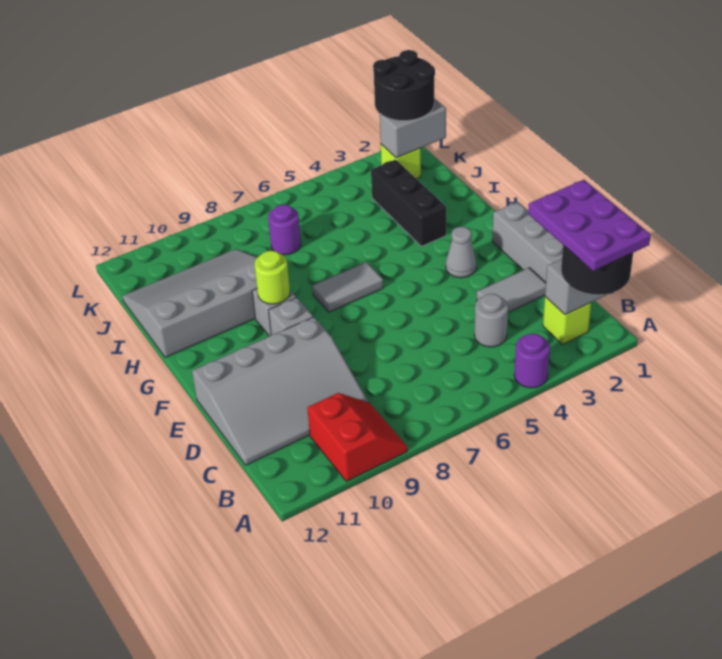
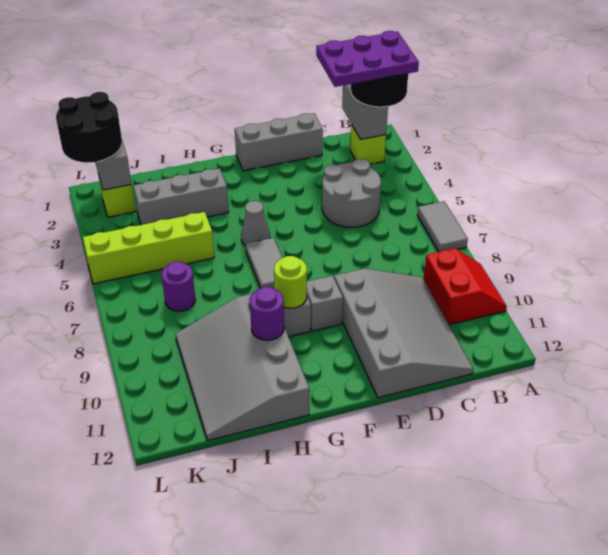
purple round brick A4 level 1 -> purple round brick H10 level 2
red slope A9:B10 level 1 top 10 -> red slope A9:B10 level 1 top B
grey round brick C4 level 1 -> grey round brick C4:D5 level 1
grey tile D2:D3 level 1 -> grey tile A6:A7 level 1
grey cone F3 level 1 -> grey cone G5 level 1
black brick H3:J3 level 1 -> grey brick H3:J3 level 1
none -> lime brick I5:L5 level 1

